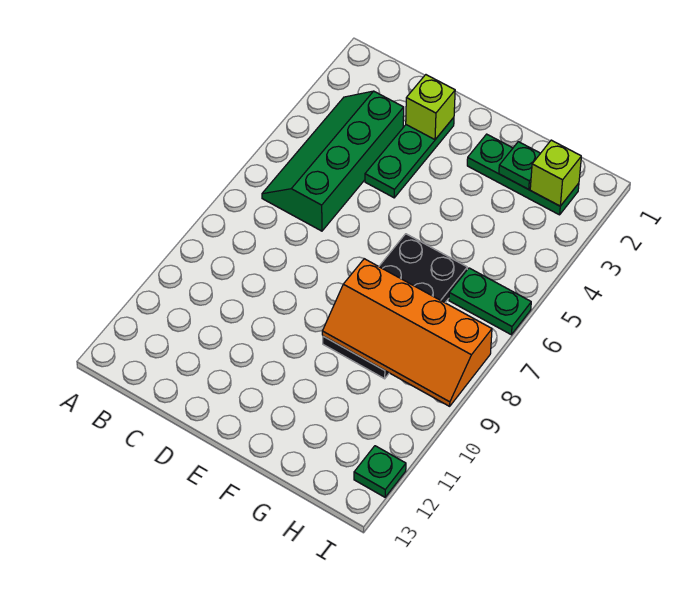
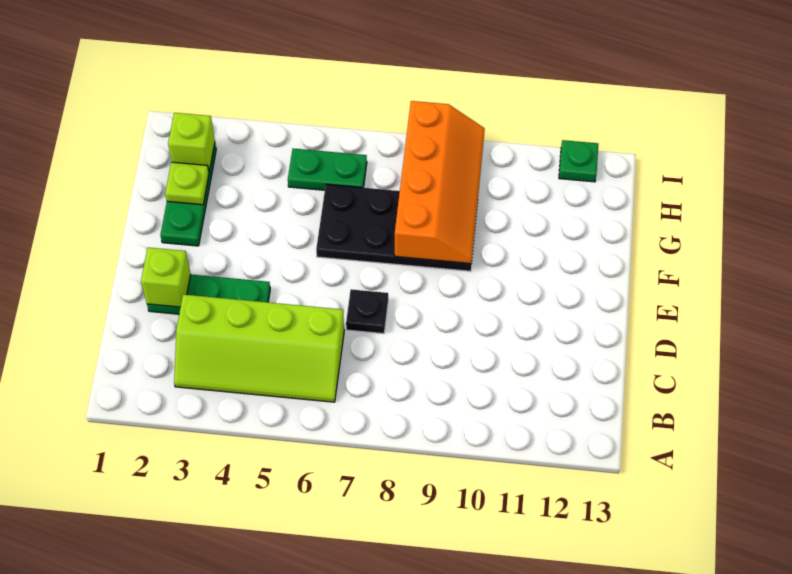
green slope B3:C6 level 1 top C -> lime slope B3:C6 level 1 top C
none -> black plate D7 level 1
green plate G2 level 2 -> lime plate G2 level 2
green plate H6:I6 level 1 -> green plate H5:H6 level 1

